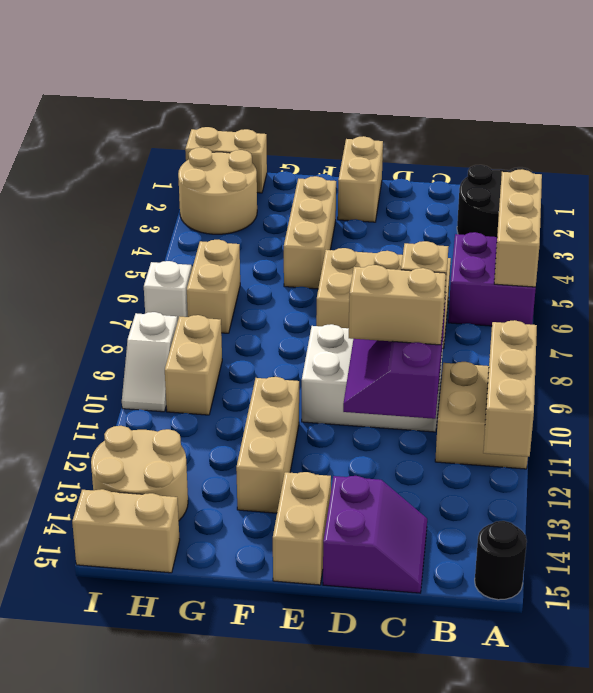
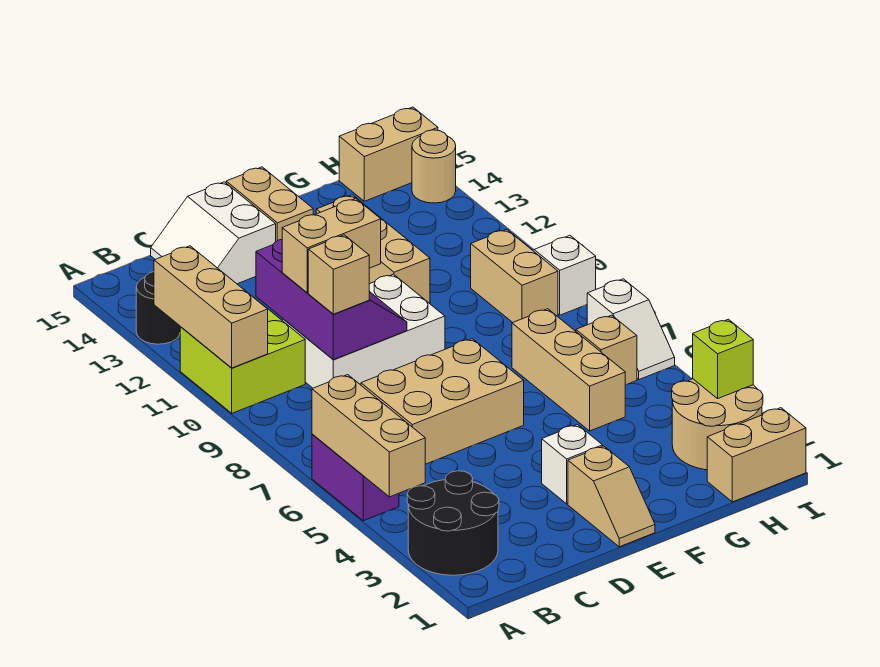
purple brick A5:B6 level 1 -> purple brick A5:A6 level 1
tan brick A10:B11 level 1 -> lime brick A10:B11 level 1
black round brick A15 level 1 -> black round brick A13 level 1
purple slope C14:D15 level 1 top D -> white slope C14:D15 level 1 top D
tan brick E1:E2 level 1 -> tan slope E1:E2 level 1 top 2
none -> white brick E3 level 1
tan brick F3:F5 level 1 -> tan brick G5:G7 level 1
tan brick H6:H7 level 1 -> tan brick H6 level 1
tan round brick H13:I14 level 1 -> tan round brick I14 level 1
none -> lime brick I3 level 2

